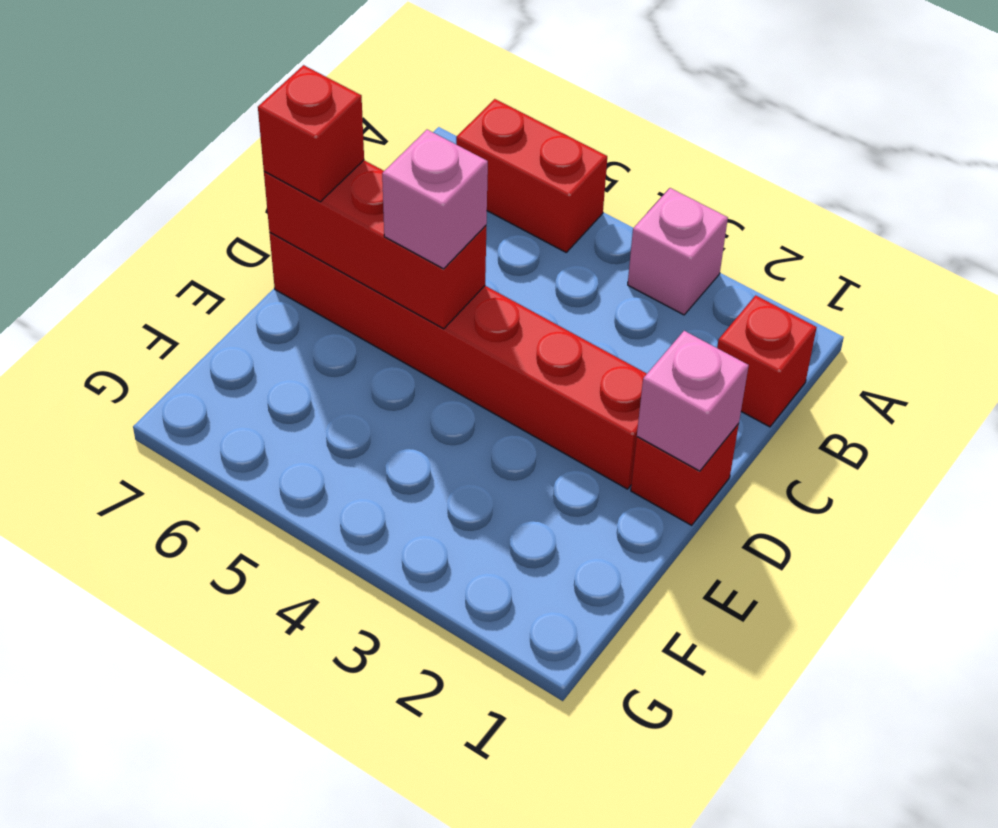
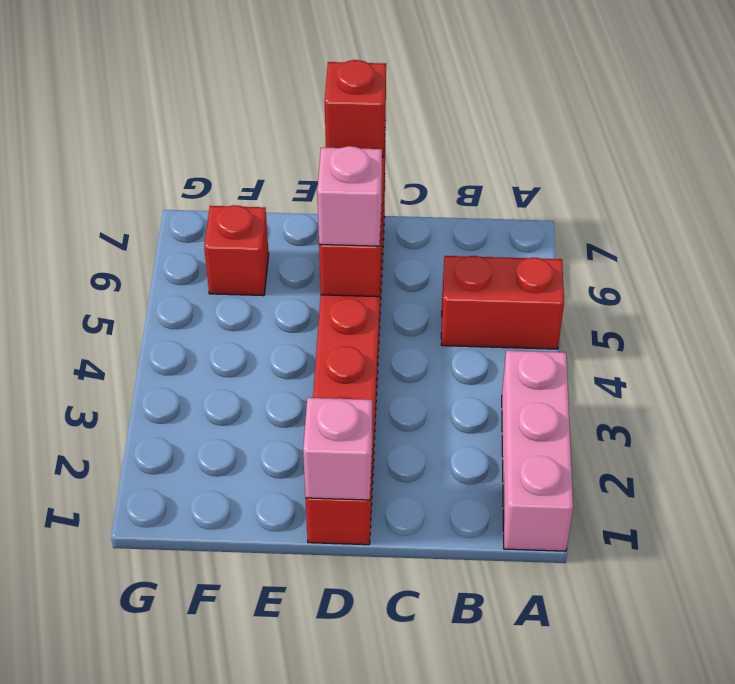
pink brick A3 level 1 -> pink brick A1:A3 level 1
red brick A5:A6 level 1 -> red brick A5:B5 level 1
red brick B1 level 1 -> red brick F6 level 1

